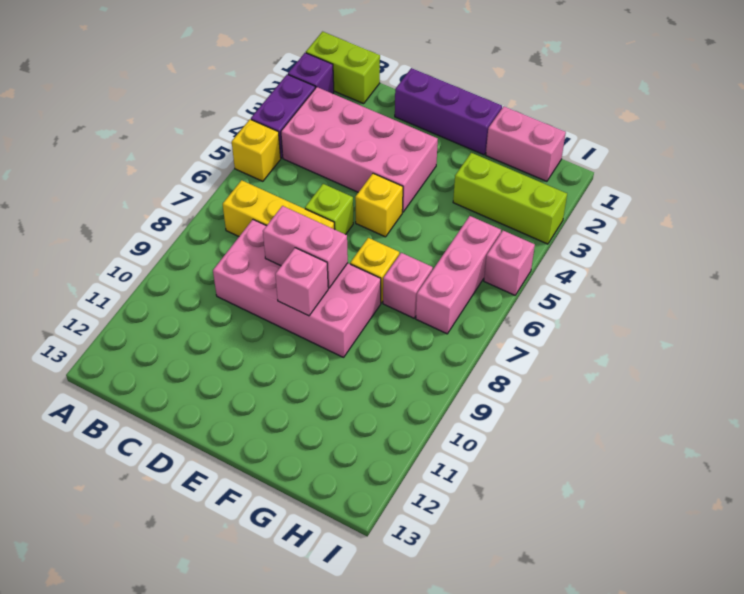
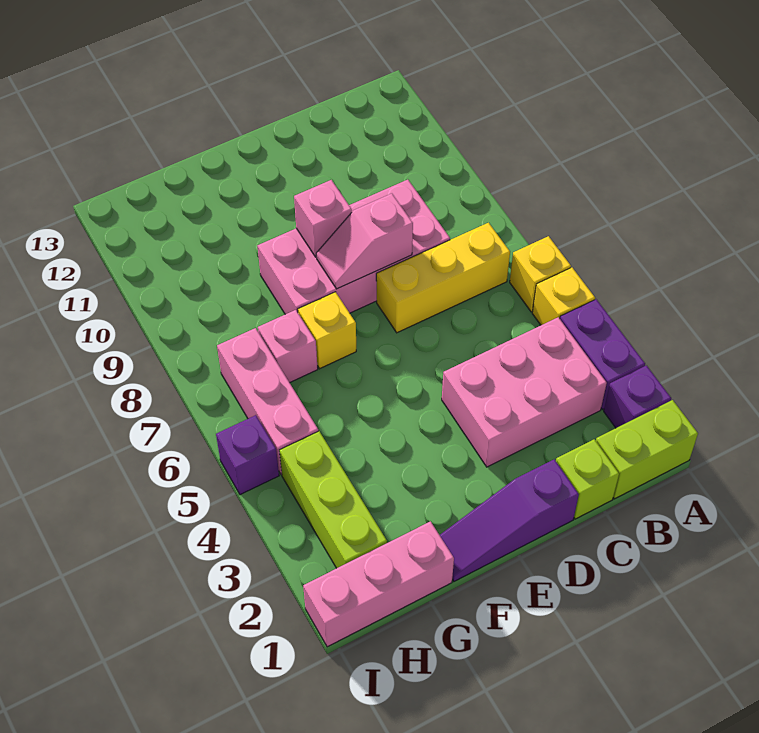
pink brick B3:E4 level 1 -> pink brick B3:D4 level 1
purple brick D1:F1 level 1 -> purple slope D1:F1 level 1 top D
lime brick D6 level 1 -> lime brick C1 level 1
pink brick D8:E8 level 2 -> pink slope D8:E8 level 2 top D
yellow brick E5 level 1 -> yellow brick A6 level 1
pink brick G1:H1 level 1 -> pink brick G1:I1 level 1
lime brick G3:I3 level 1 -> lime brick H2:H4 level 1
pink brick I5 level 1 -> purple brick I5 level 1

